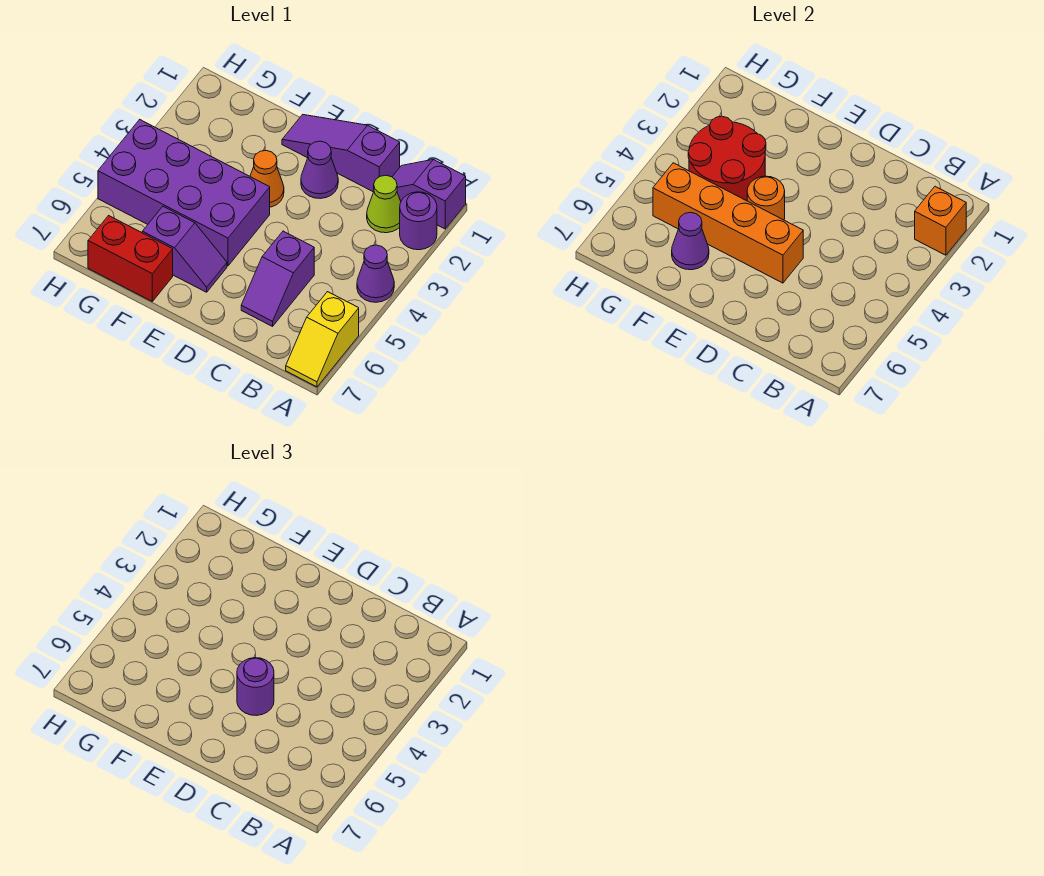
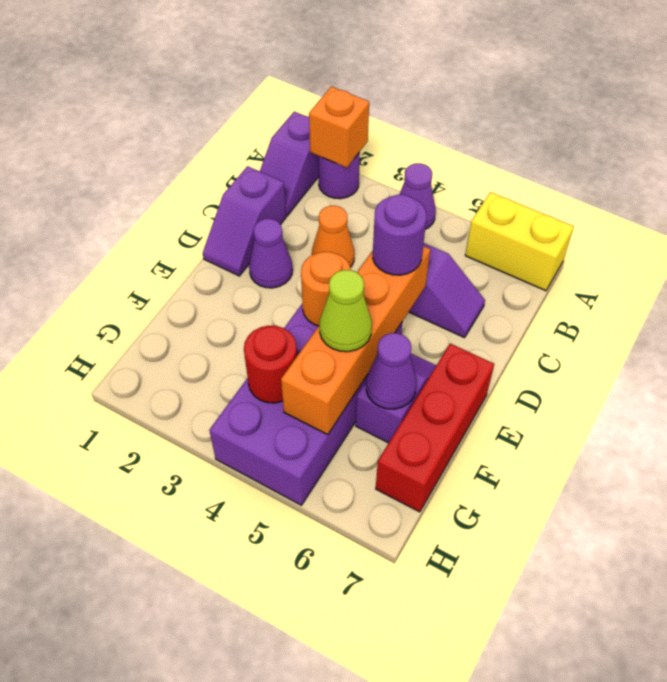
yellow slope A6:A7 level 1 top 6 -> yellow brick A6:A7 level 1
lime cone B2 level 1 -> lime cone F5 level 3
purple slope C1:E1 level 1 top C -> purple slope C1:D1 level 1 top C
orange cone E3 level 1 -> orange cone C3 level 1
red round brick F3:G4 level 2 -> red round brick G4 level 2
red brick F7:G7 level 1 -> red brick E7:G7 level 1

